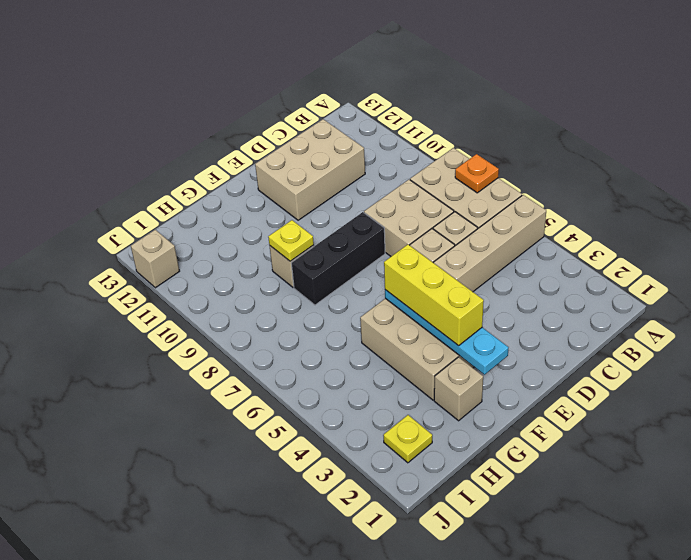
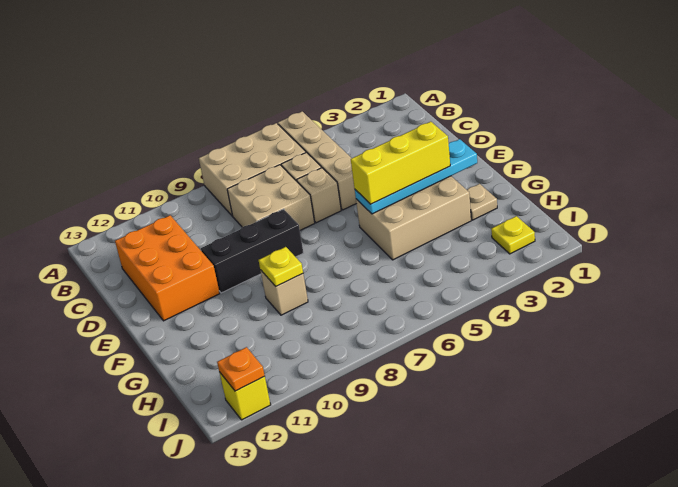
orange plate A7 level 2 -> orange plate J12 level 2
tan brick C11:E12 level 1 -> orange brick C11:E12 level 1
black brick E8:G8 level 1 -> black brick E8:E10 level 1
tan brick G2 level 1 -> tan plate G2 level 1
tan brick J12 level 1 -> yellow brick J12 level 1

